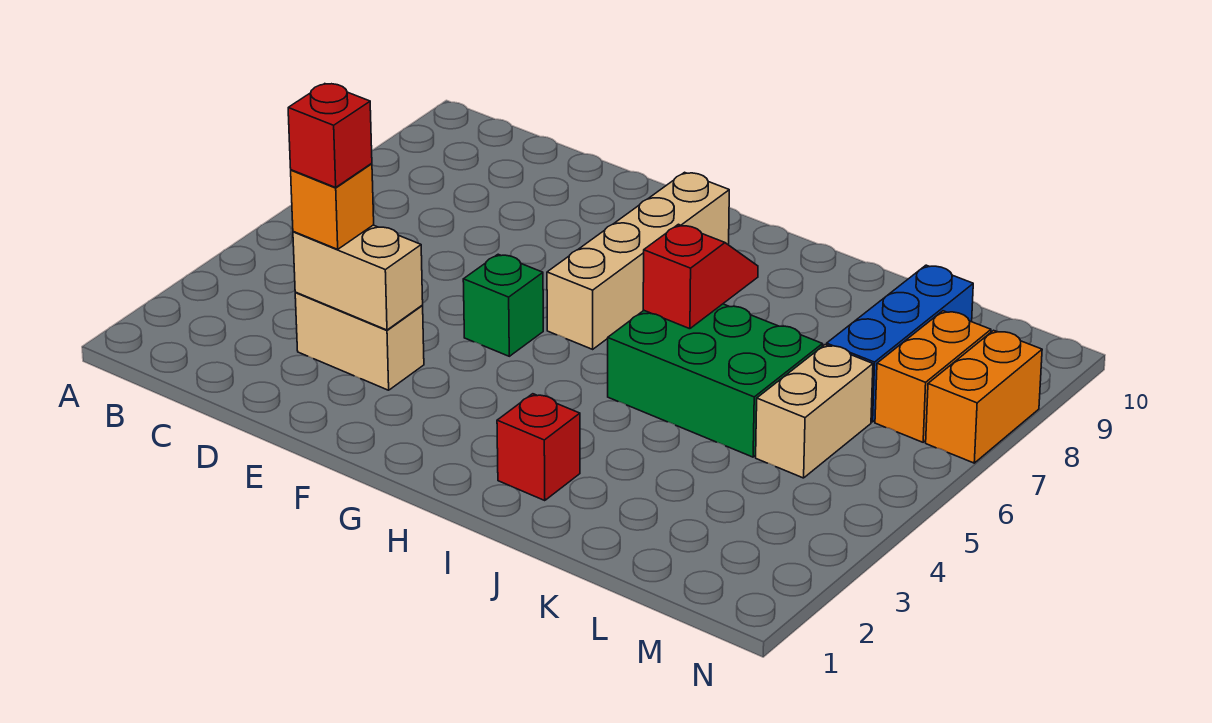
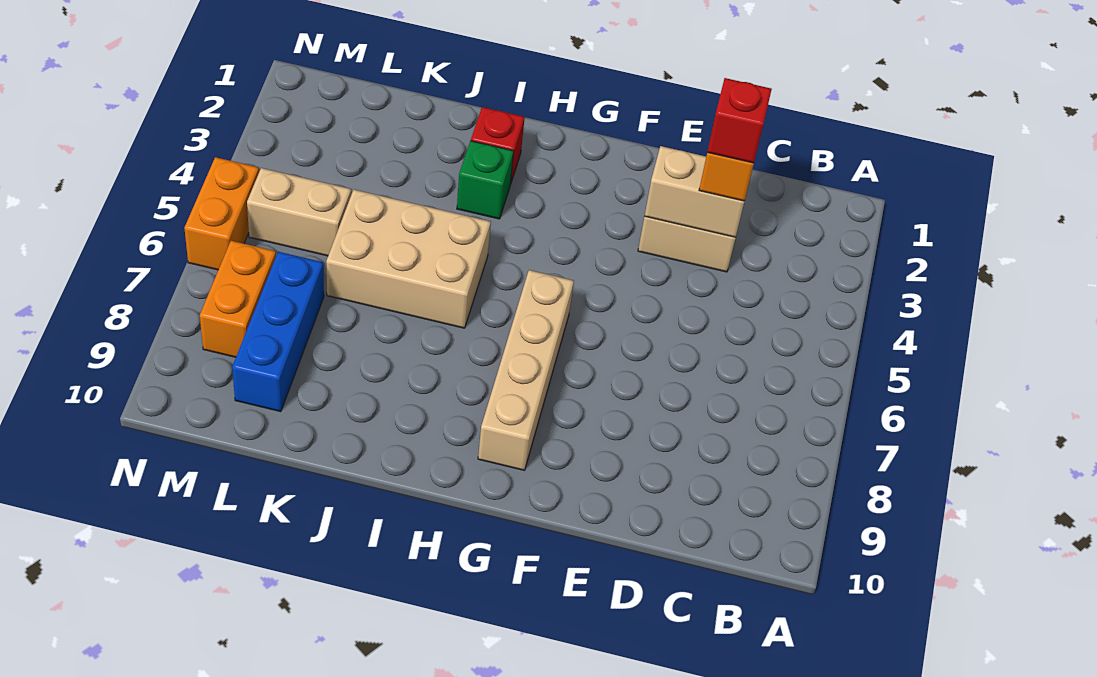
green brick F5 level 1 -> green brick I3 level 1
green brick I5:K6 level 1 -> tan brick I5:K6 level 1
red slope I6:I7 level 2 top 6 -> none
tan brick L5:L6 level 1 -> tan brick L5:M5 level 1
orange brick N7:N8 level 1 -> orange brick N5:N6 level 1

